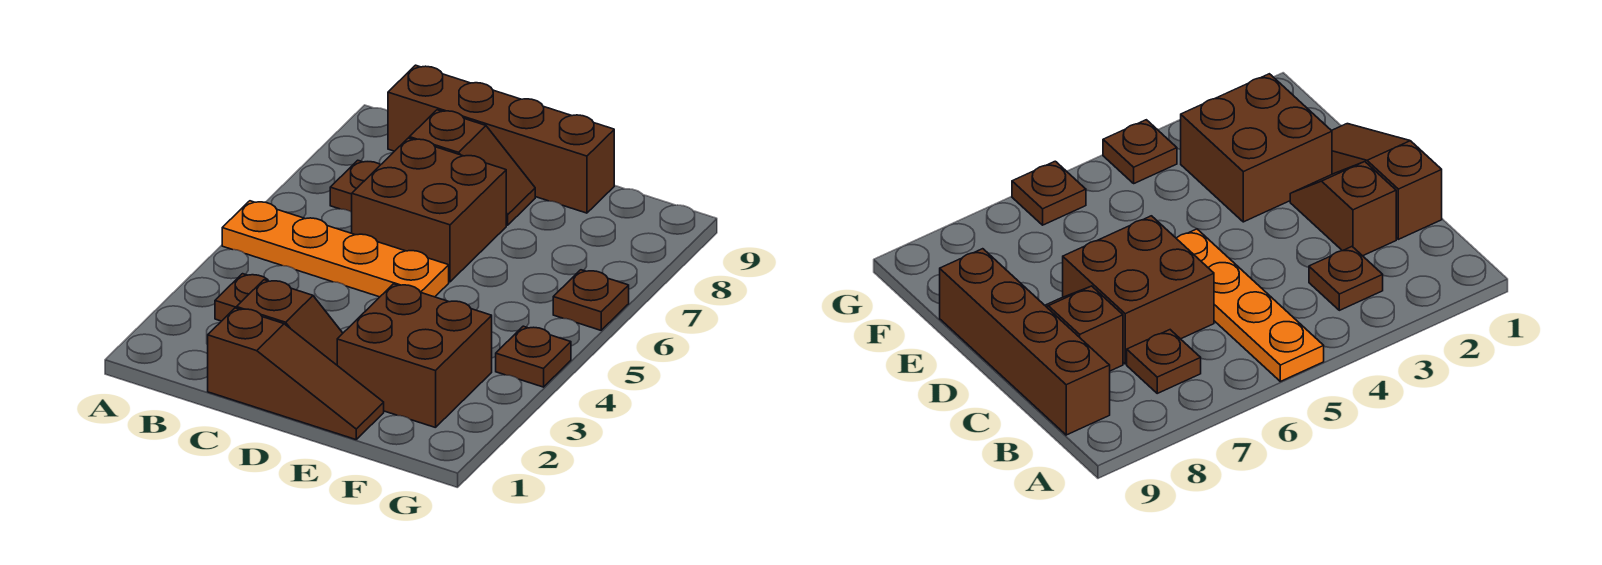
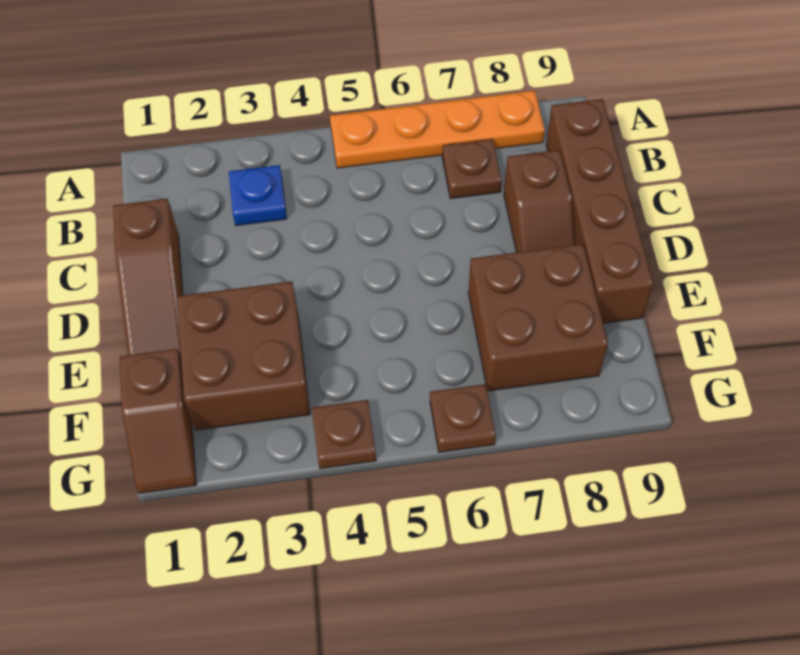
orange plate A5:D5 level 1 -> orange plate A5:A8 level 1
brown plate B3 level 1 -> blue plate B3 level 1
brown slope C2:D2 level 1 top C -> brown slope F1:G1 level 1 top F
brown brick C6:D7 level 1 -> brown brick E7:F8 level 1

